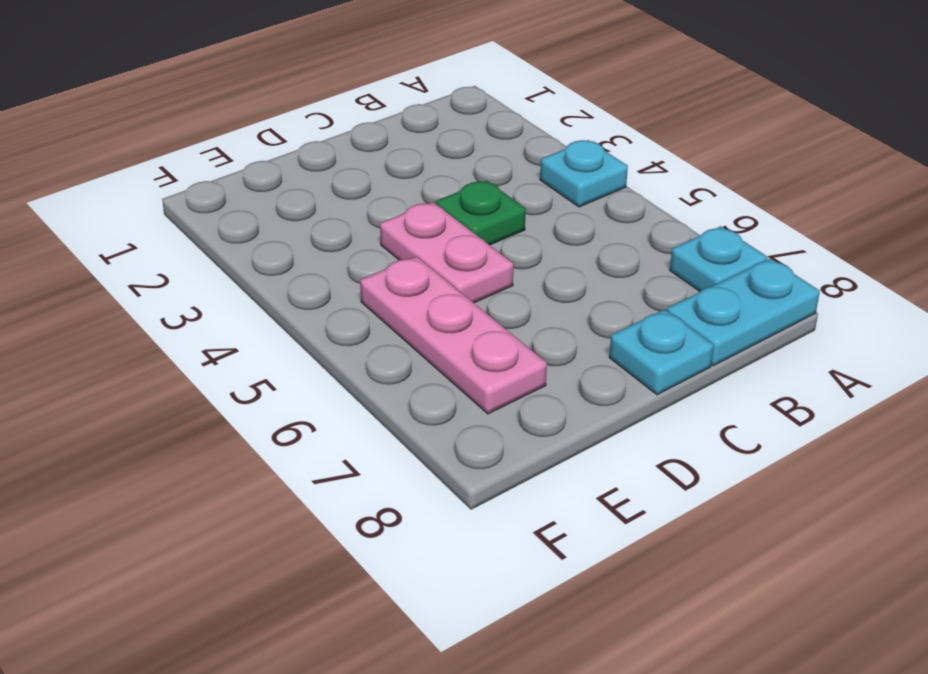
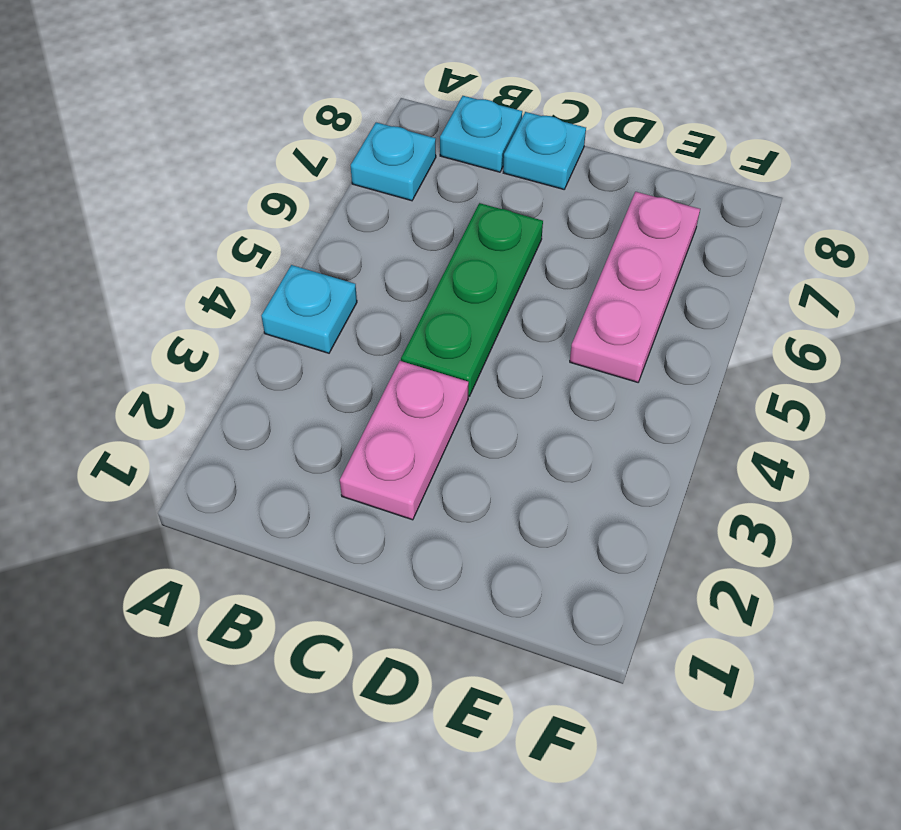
cyan plate A8:B8 level 1 -> cyan plate B8 level 1
green plate C4 level 1 -> green plate C4:C6 level 1
pink plate D4:D5 level 1 -> pink plate C2:C3 level 1

